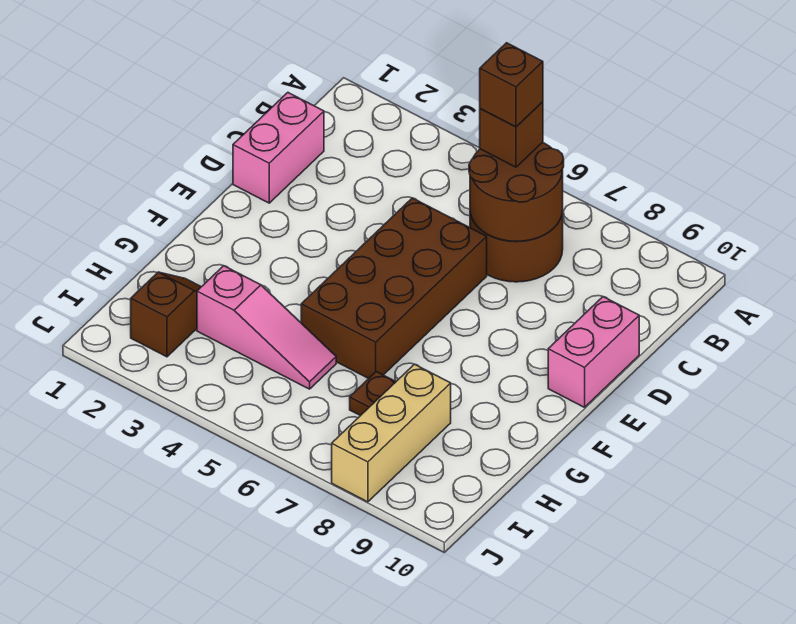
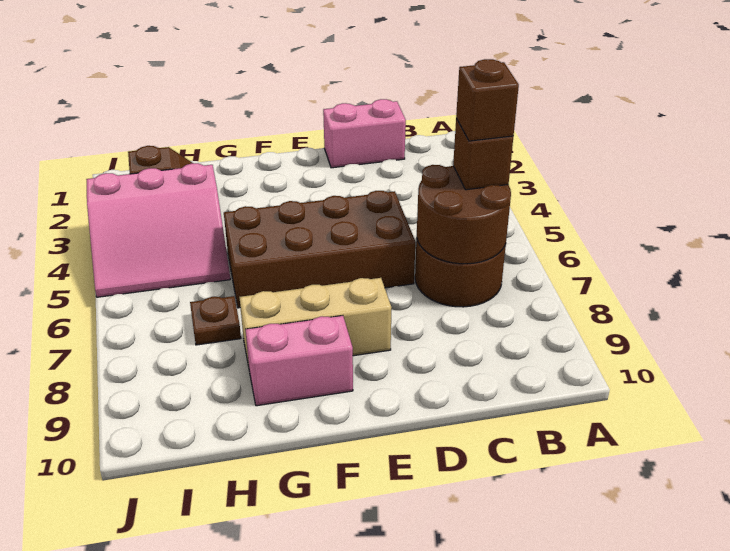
pink brick D10:E10 level 1 -> pink brick F9:G9 level 1
pink slope H3:H5 level 1 top 3 -> pink slope H3:J5 level 1 top 3
tan brick H8:J8 level 1 -> tan brick E8:G8 level 1

